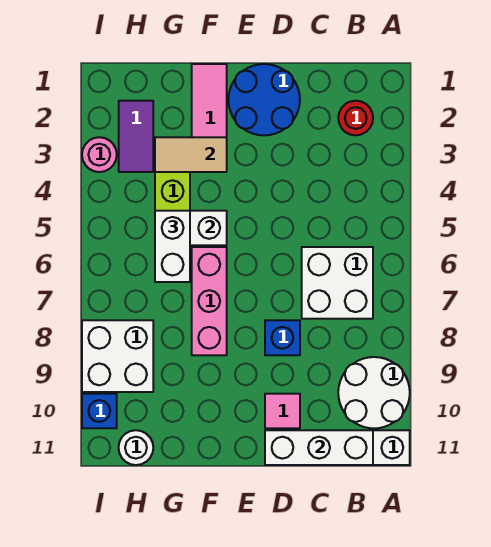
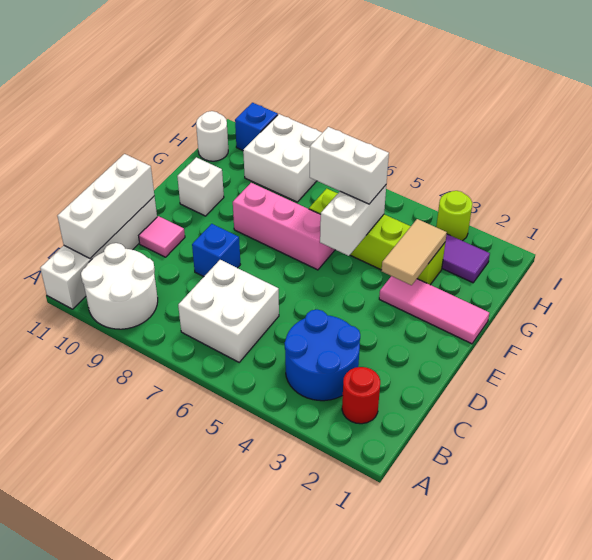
blue round brick D1:E2 level 1 -> blue round brick B3:C4 level 1
none -> white brick F10 level 1
pink round brick I3 level 1 -> lime round brick I3 level 1

